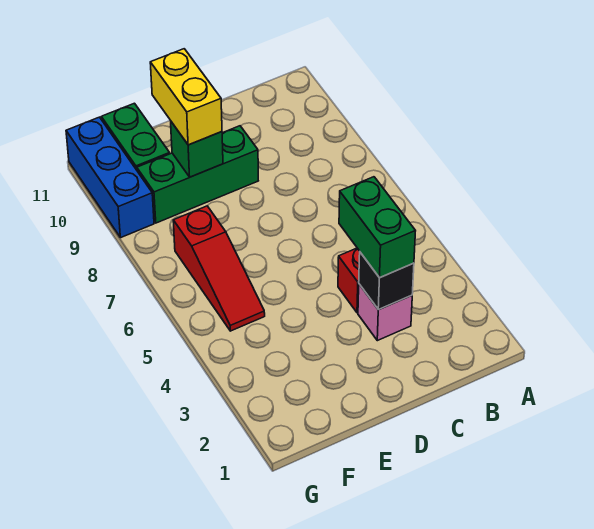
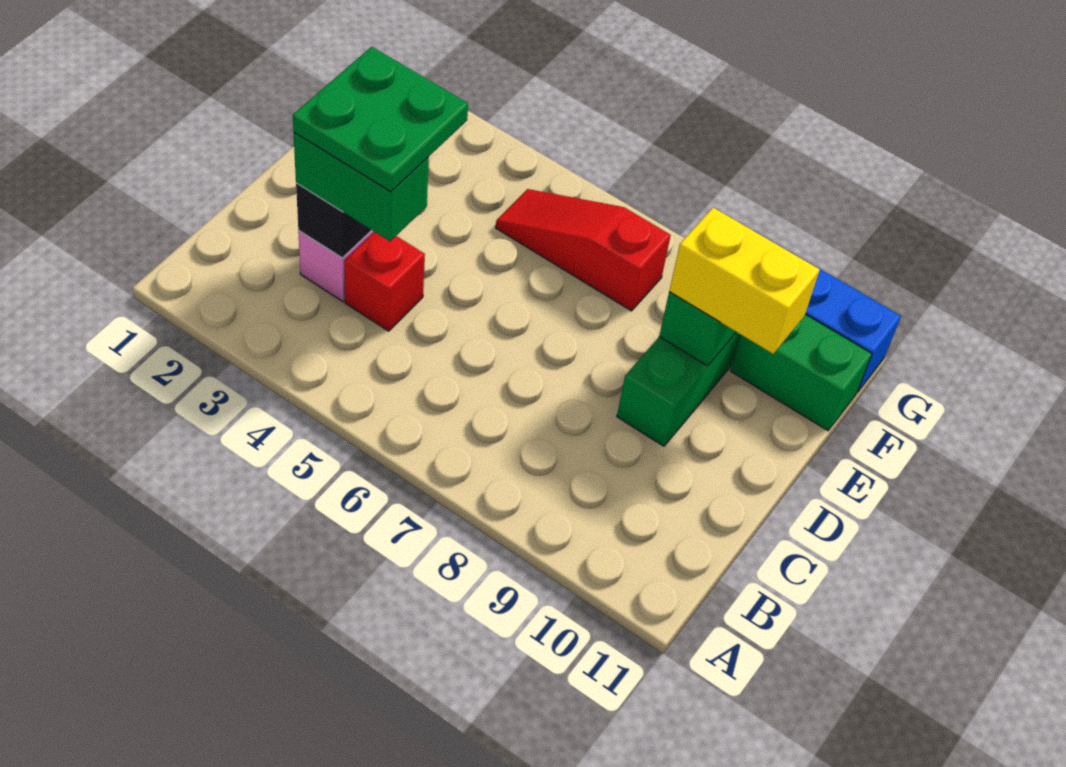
none -> green plate C3:D4 level 4

